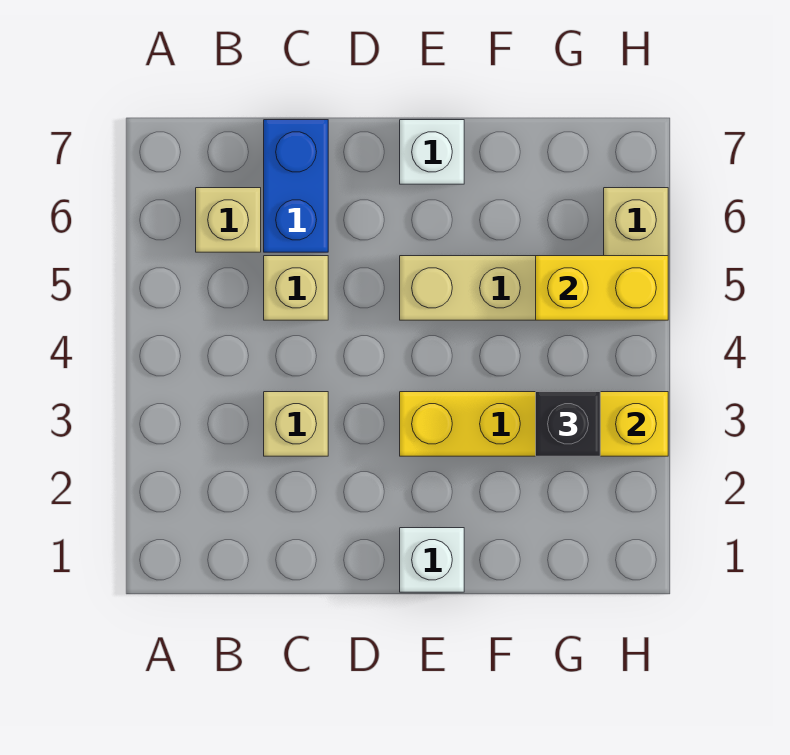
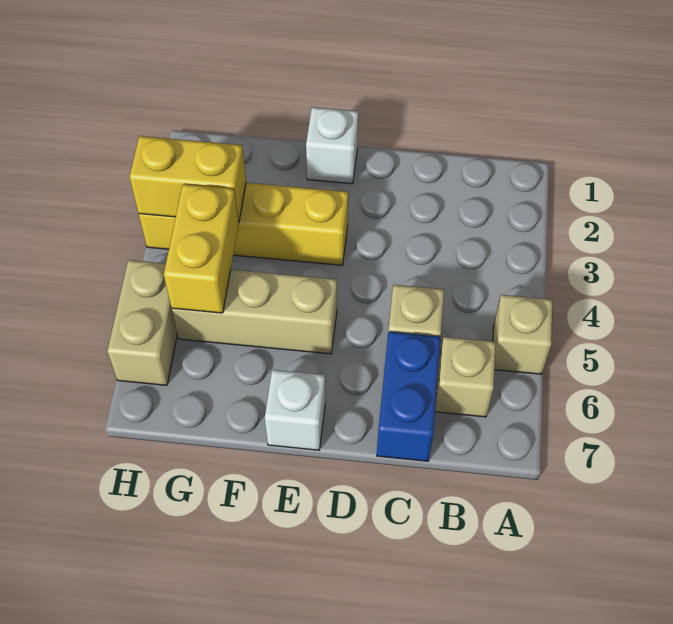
tan brick C3 level 1 -> tan brick A5 level 1
black brick G3 level 3 -> none
yellow brick G5:H5 level 2 -> yellow brick G4:G5 level 2

